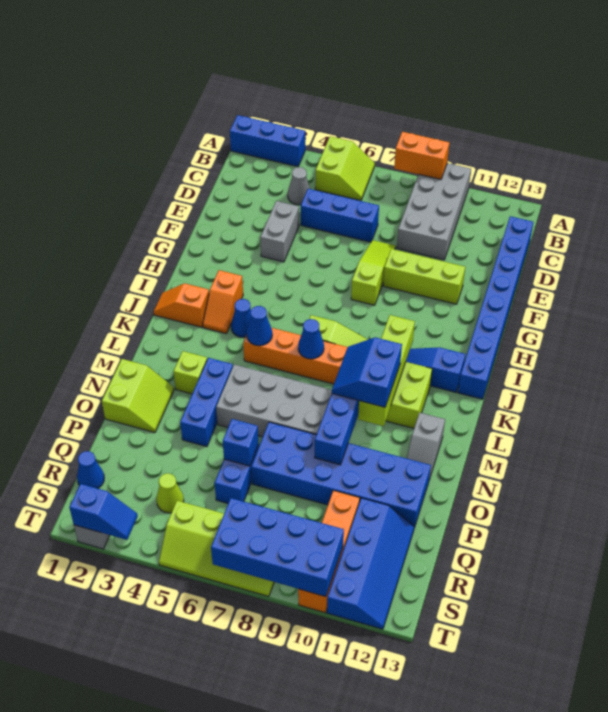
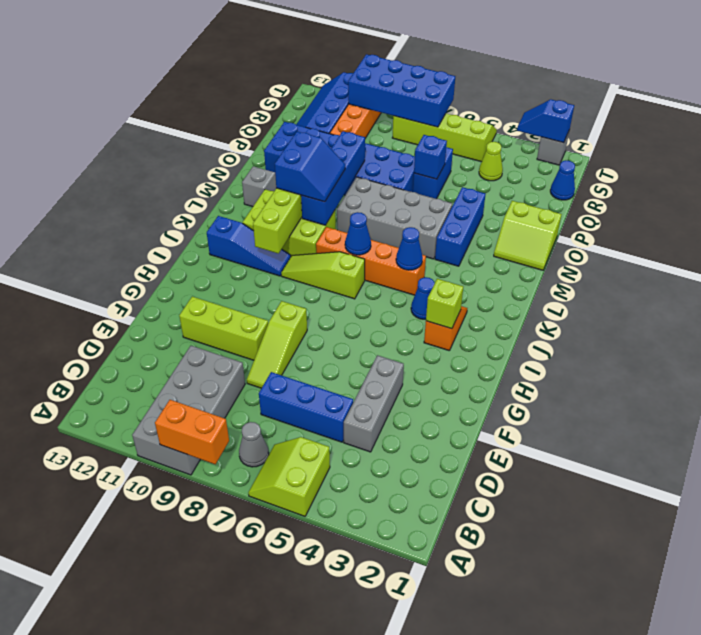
blue brick A1:A3 level 1 -> none
grey cone C4 level 1 -> grey cone B7 level 1
blue brick C13:J13 level 1 -> none
grey brick E4:F4 level 1 -> grey brick D4:F4 level 1
orange slope J1:J2 level 1 top 2 -> none
lime brick M3 level 1 -> lime brick I3 level 2
lime slope N1:O2 level 1 top 1 -> lime slope N1:O2 level 1 top O

